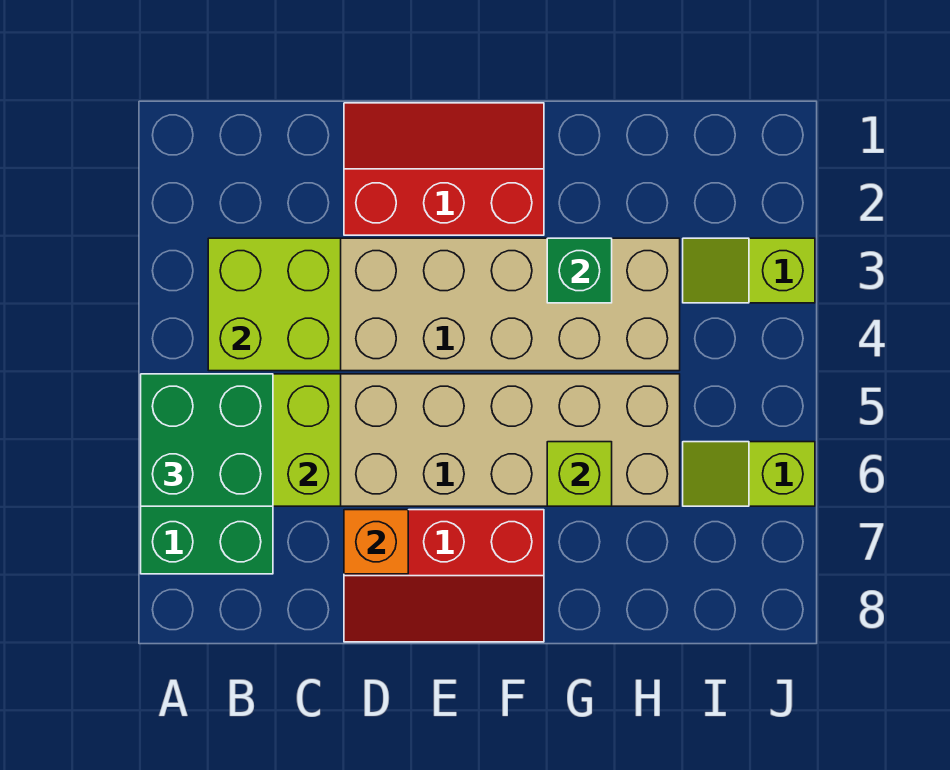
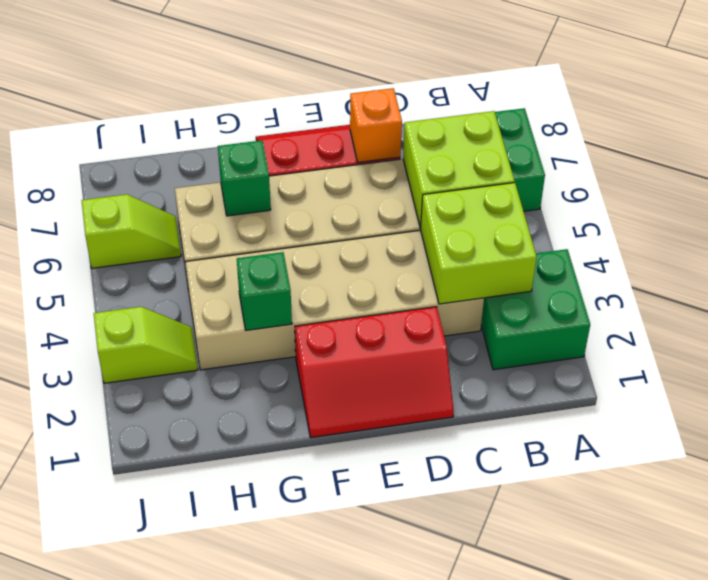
green brick A5:B6 level 3 -> green brick A2:B3 level 1
lime brick G6 level 2 -> green brick G6 level 2

